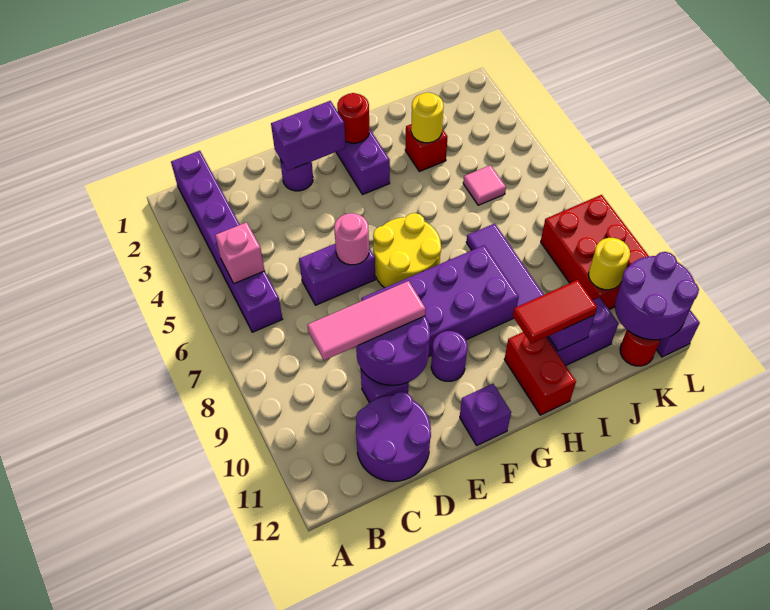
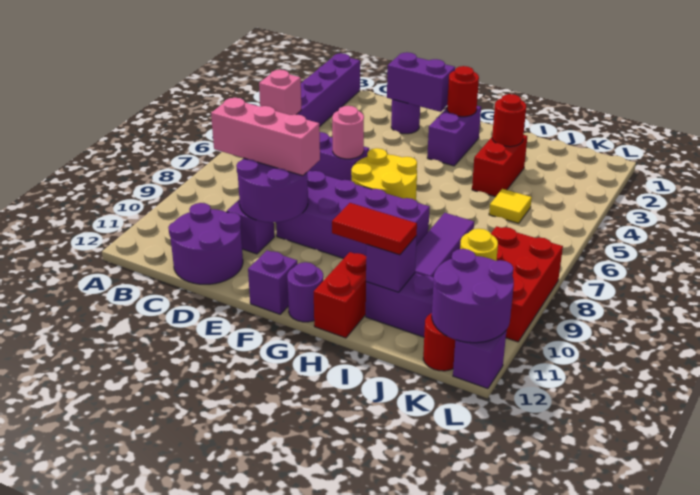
pink tile C9:E9 level 3 -> pink brick C9:E9 level 3
purple round brick F10 level 1 -> purple round brick G12 level 1
red brick I3 level 1 -> red brick I3:I4 level 1
yellow round brick I3 level 2 -> red round brick I3 level 2
pink tile J5 level 1 -> yellow tile J5 level 1

